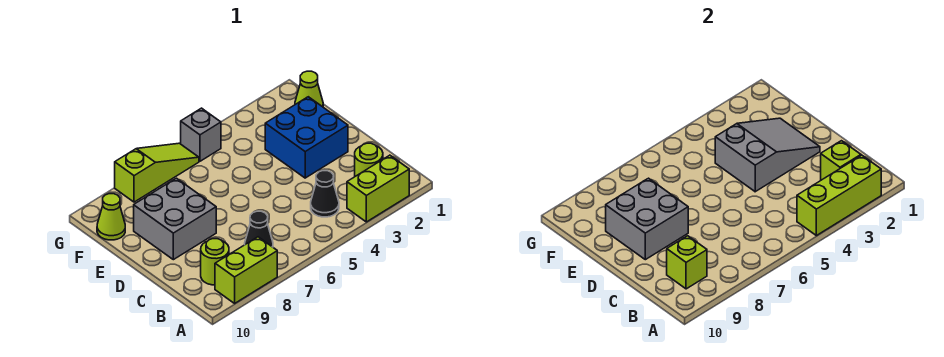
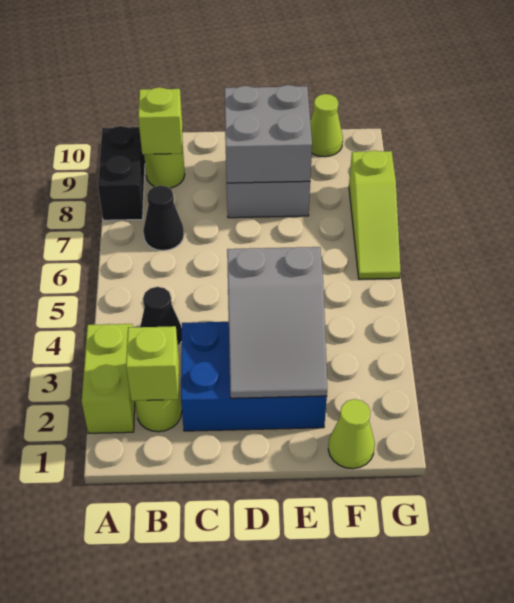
lime brick A2:A4 level 2 -> none
lime brick A8:A9 level 1 -> black brick A8:A9 level 1
blue brick D2:E3 level 1 -> blue brick C2:E3 level 1
grey brick G5 level 1 -> none

